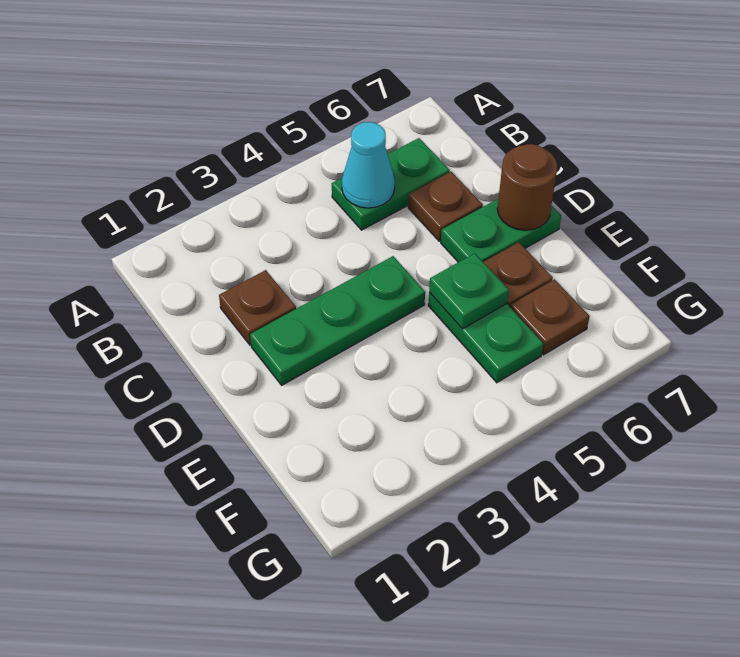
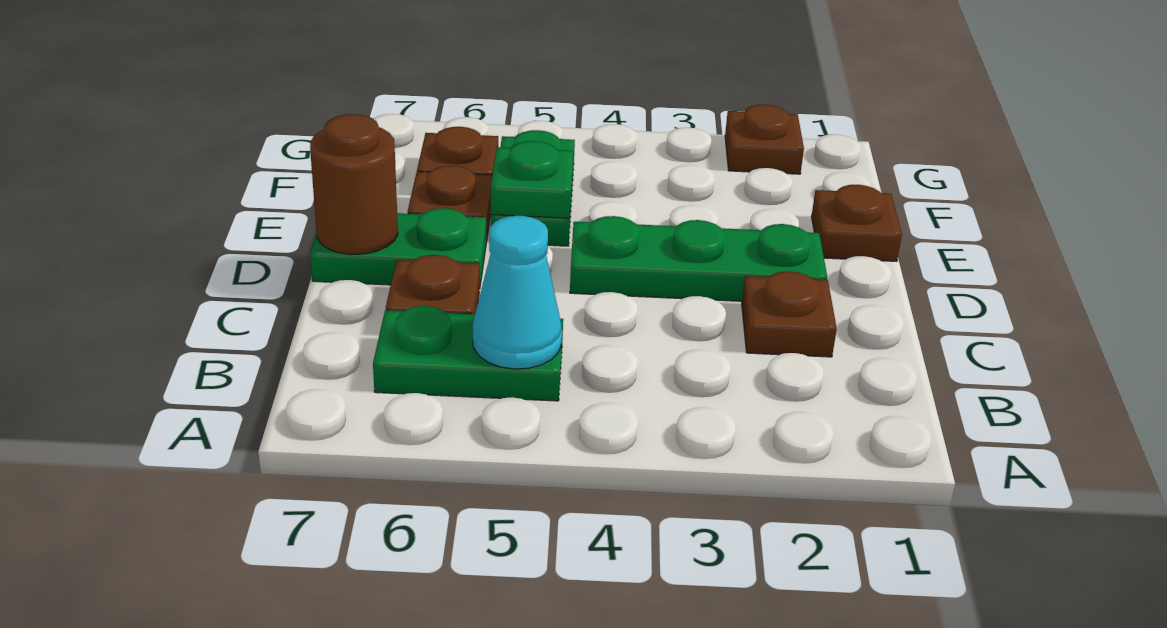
none -> brown plate E1 level 1
none -> brown plate G2 level 1

